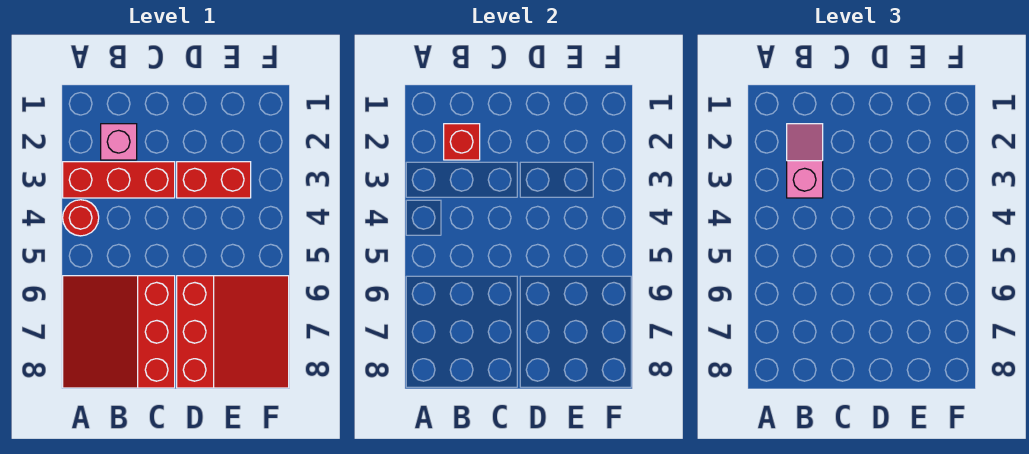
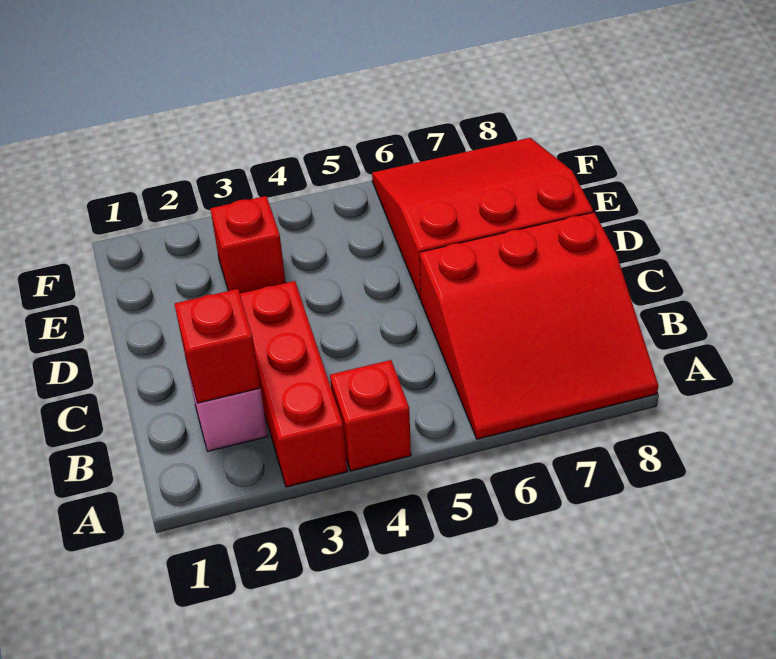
red round brick A4 level 1 -> red brick A4 level 1
pink slope B2:B3 level 3 top 3 -> none
red brick D3:E3 level 1 -> red brick E3 level 1

